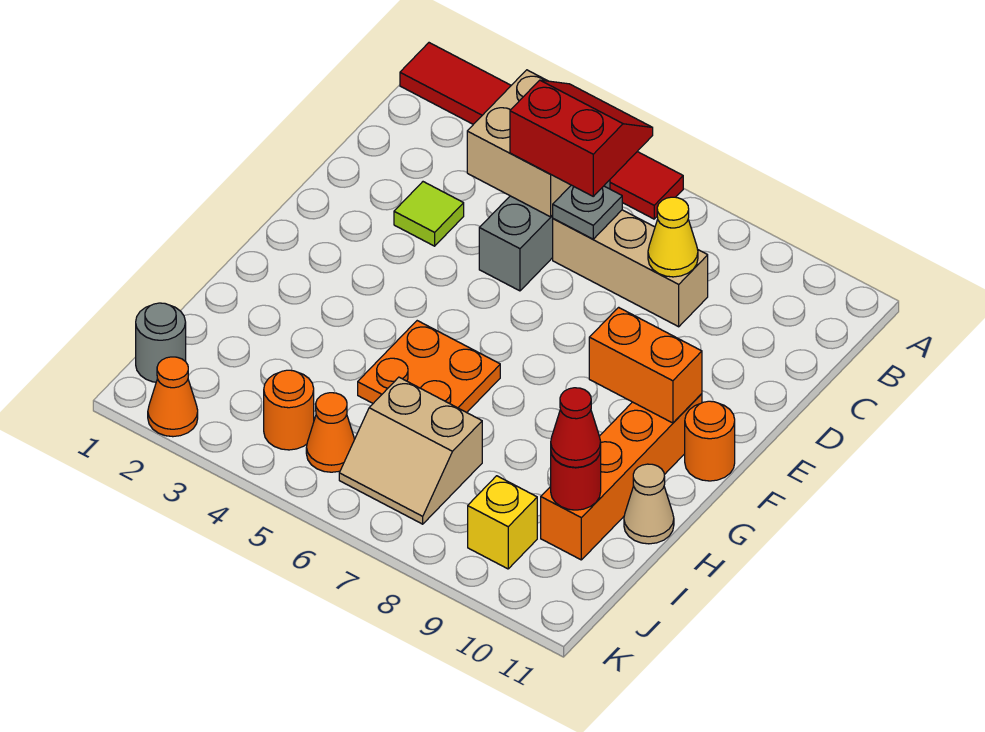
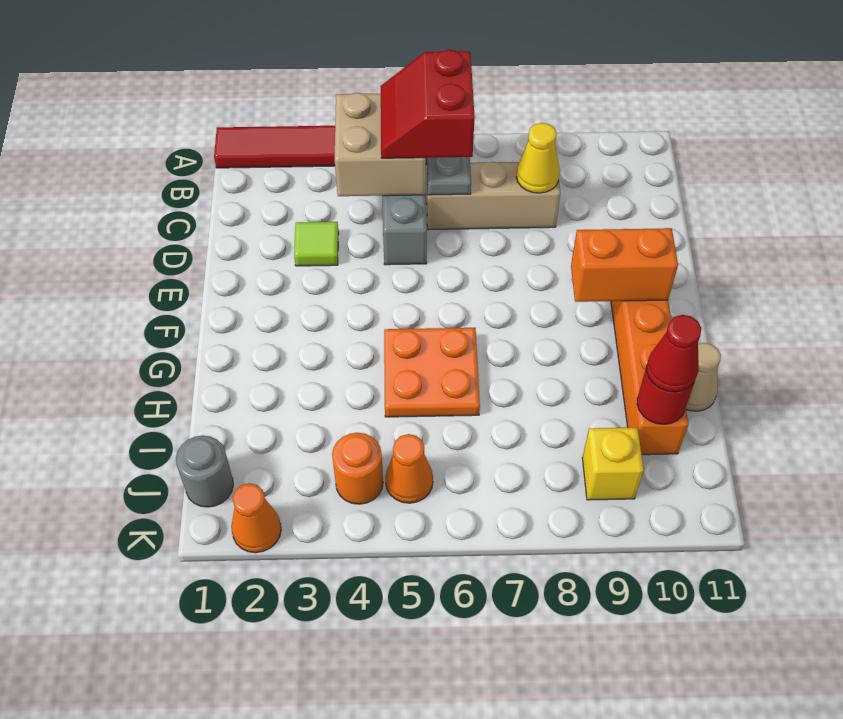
red slope B5:C6 level 3 top C -> red slope B5:C6 level 3 top 6
orange round brick F11 level 1 -> none
tan slope I6:J7 level 1 top I -> none

